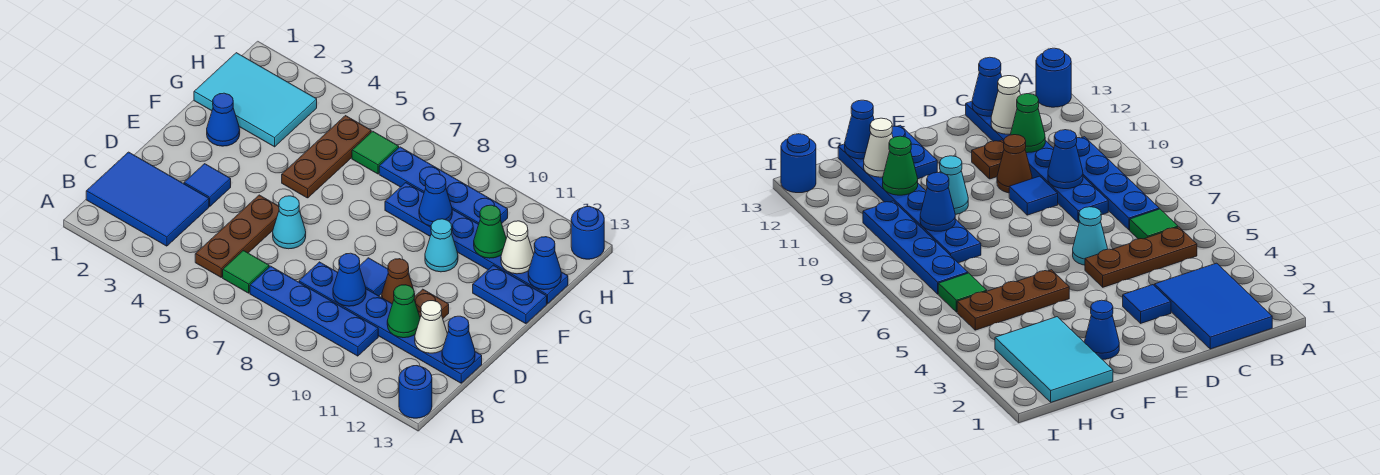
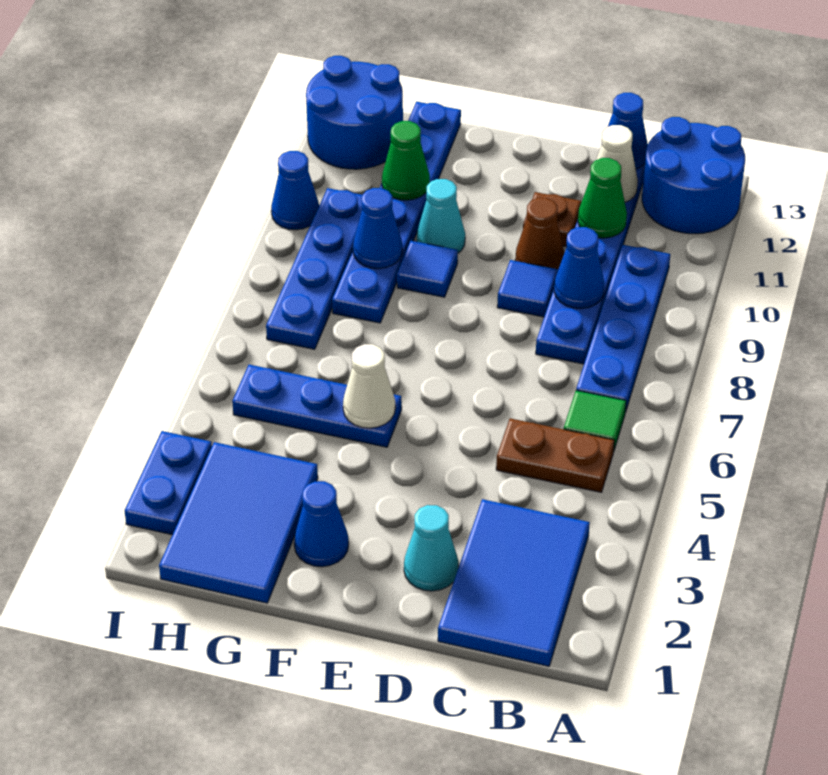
blue round brick A13 level 1 -> blue round brick A12:B13 level 1
brown plate B5:D5 level 1 -> brown plate B5:C5 level 1
blue tile D3 level 1 -> blue tile F9 level 1
cyan cone D6 level 1 -> cyan cone D2 level 1
brown plate F5:H5 level 1 -> blue plate F5:H5 level 1
blue plate F12:F13 level 1 -> blue plate I2:I3 level 1
cyan tile G1:H3 level 1 -> blue tile G1:H3 level 1
white cone G12 level 2 -> white cone F5 level 2
blue cone G13 level 2 -> blue cone I10 level 1
green tile H6 level 1 -> none
blue round brick I13 level 1 -> blue round brick H12:I13 level 1

